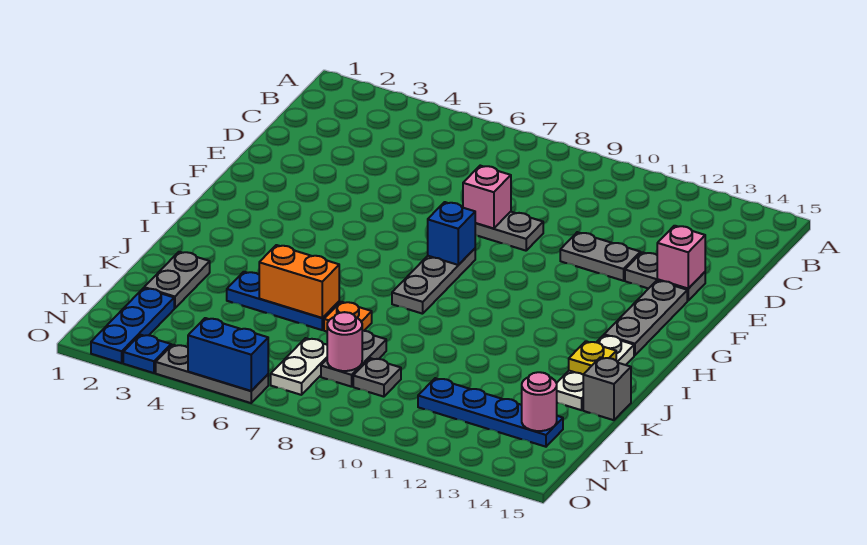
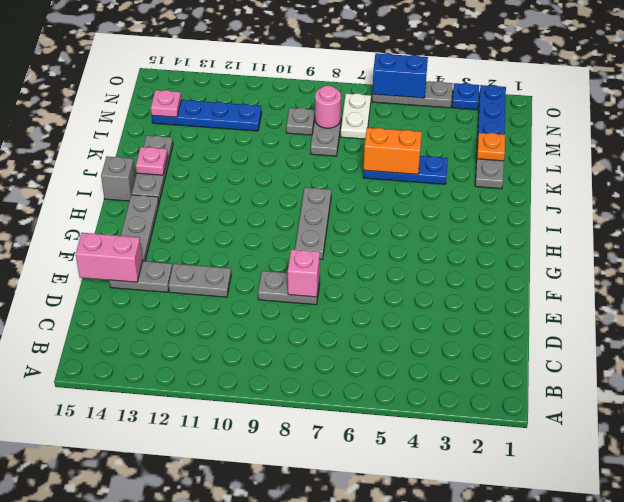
pink brick E14 level 2 -> pink brick E14:E15 level 2
blue brick G8 level 2 -> none
white plate I14:K14 level 1 -> grey plate I14:K14 level 1
yellow plate J14 level 2 -> pink plate J14 level 2
orange plate K7 level 1 -> orange plate L2 level 2
grey brick K15 level 1 -> grey brick I15 level 1
pink round brick M14 level 2 -> pink plate M14 level 2

